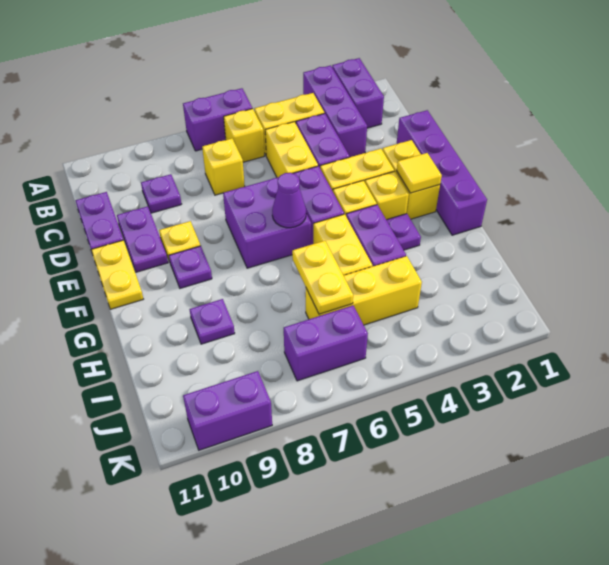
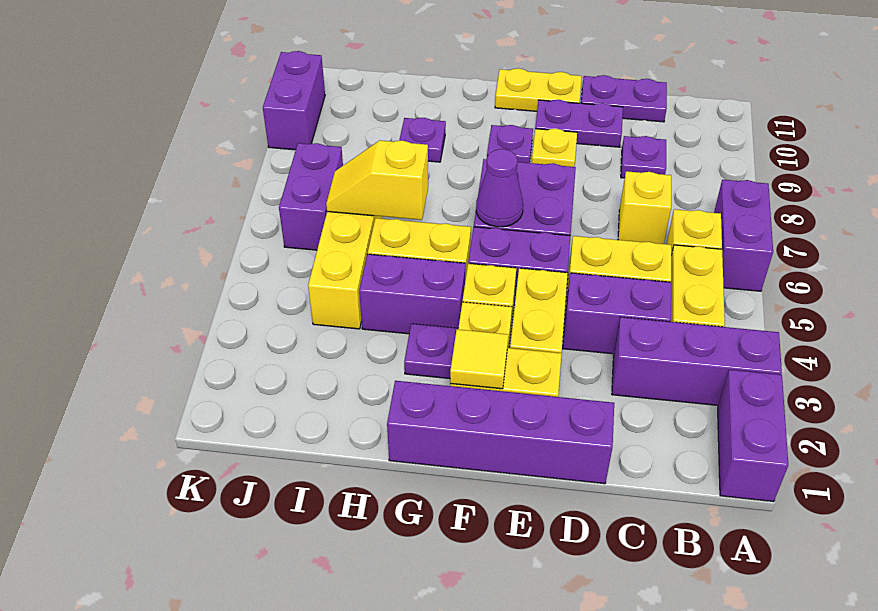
purple brick A2:B2 level 1 -> purple brick A1:A2 level 1
yellow plate H6:I6 level 2 -> yellow slope H6:I6 level 2 top H

